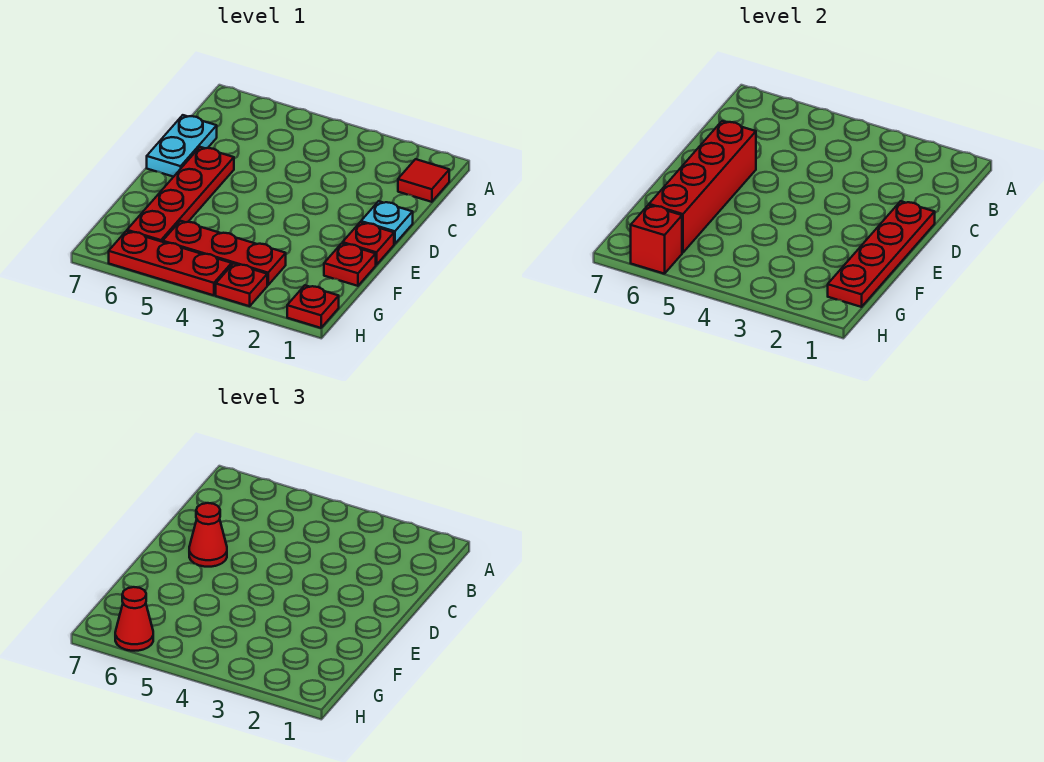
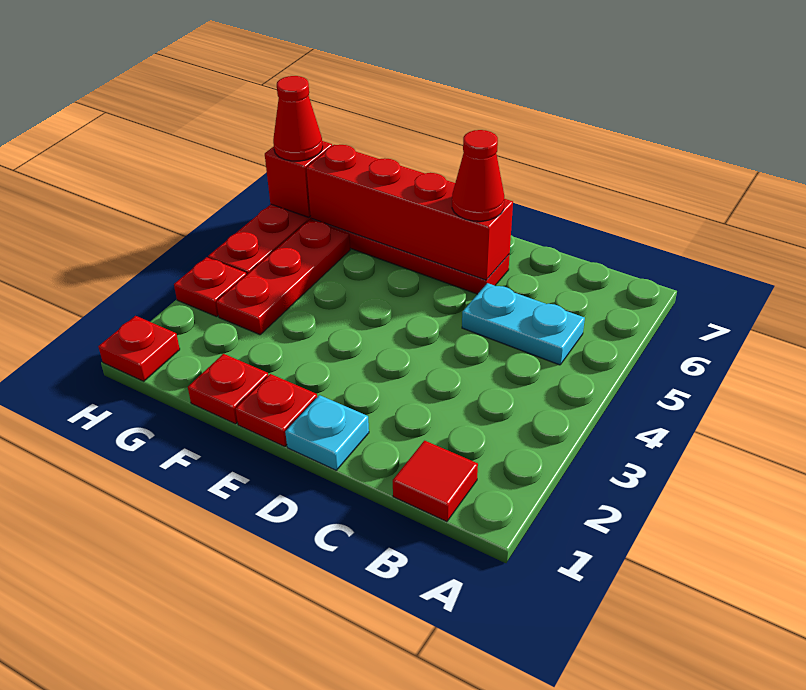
cyan plate C7:D7 level 1 -> cyan plate B5:C5 level 1
red plate D1:G1 level 2 -> none

